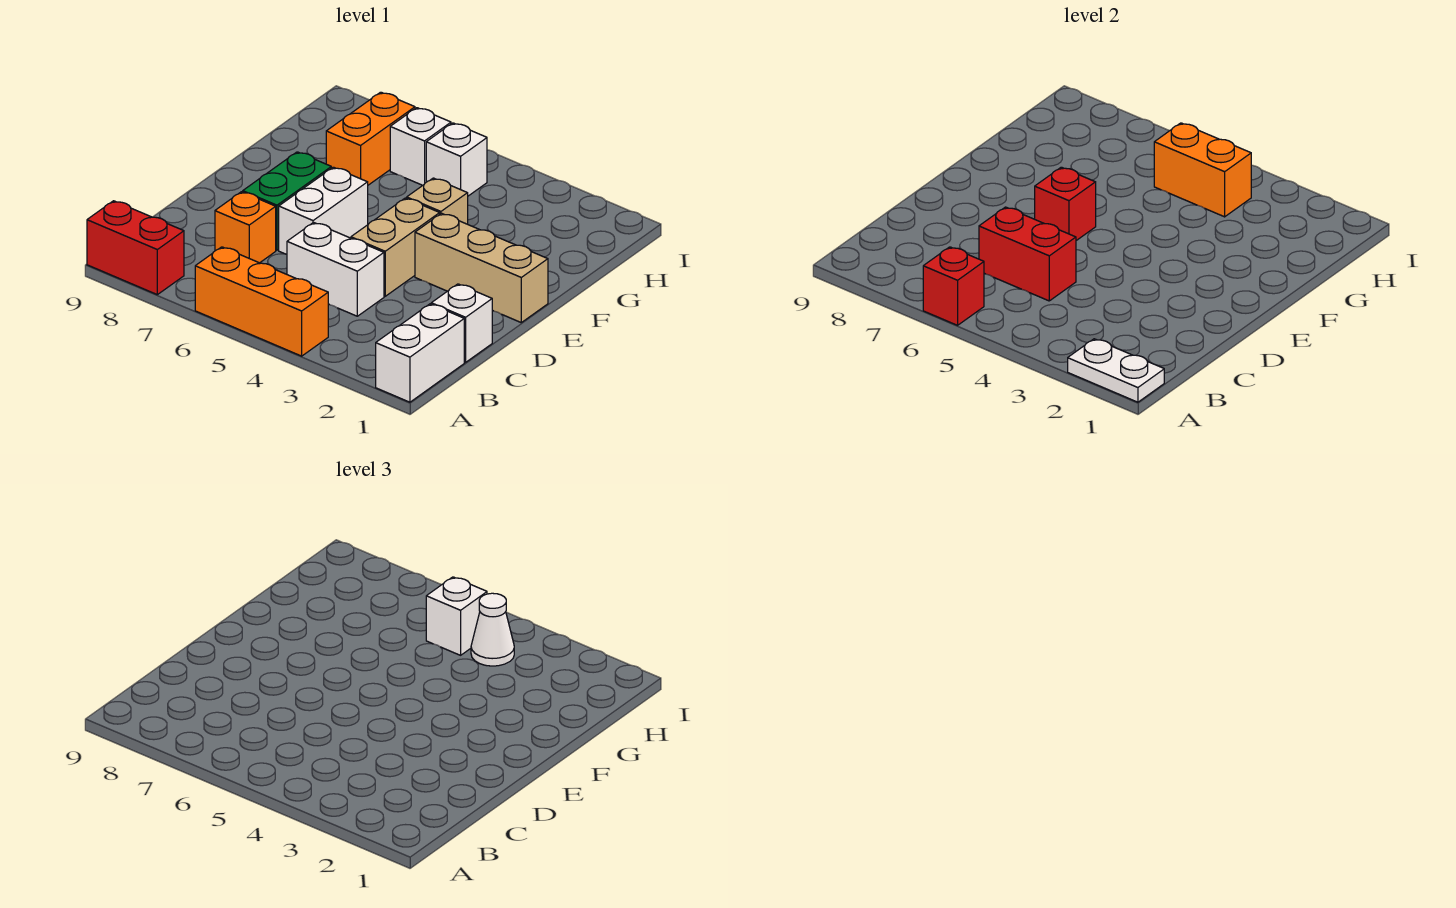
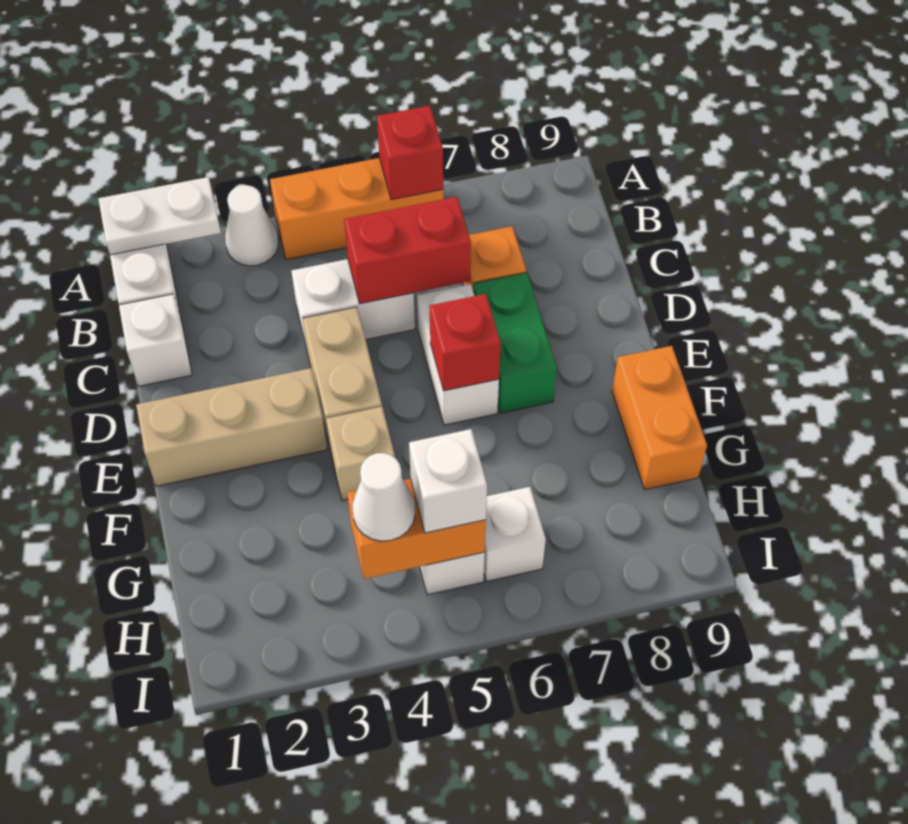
none -> white cone A3 level 1
red brick A8:A9 level 1 -> none
orange brick G7:H7 level 1 -> orange brick F9:G9 level 1

